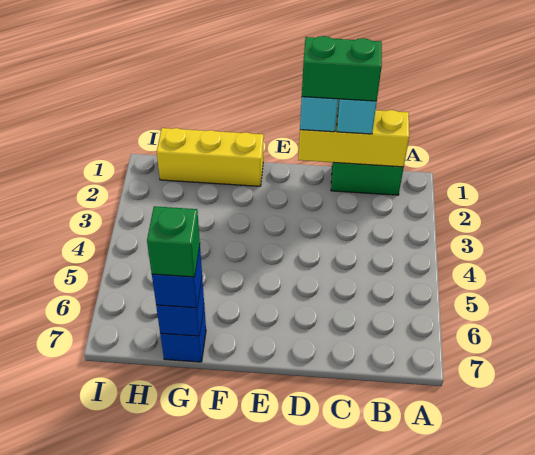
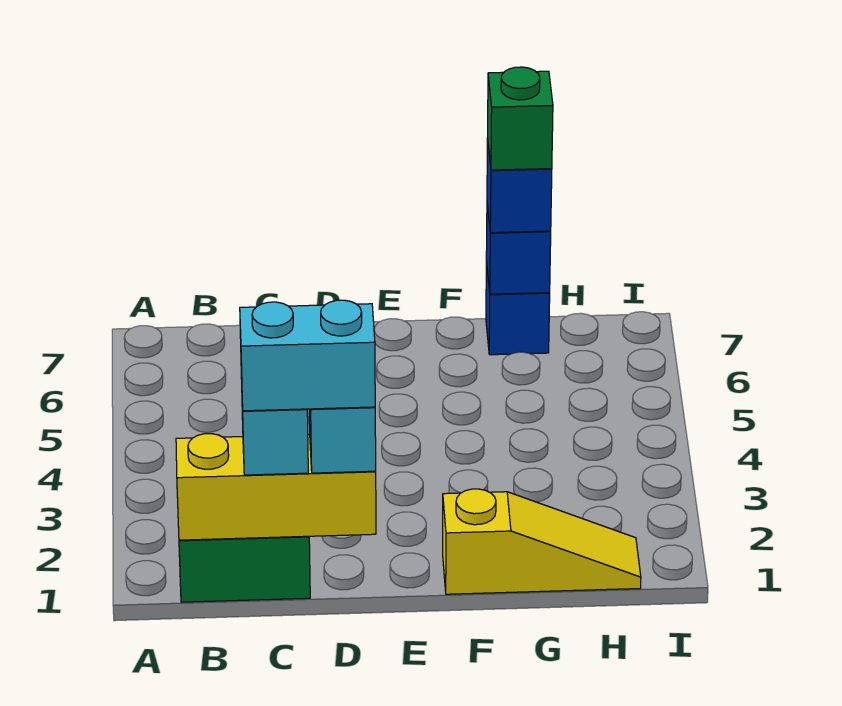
green brick C1:D1 level 4 -> cyan brick C1:D1 level 4
yellow brick F1:H1 level 1 -> yellow slope F1:H1 level 1 top F

